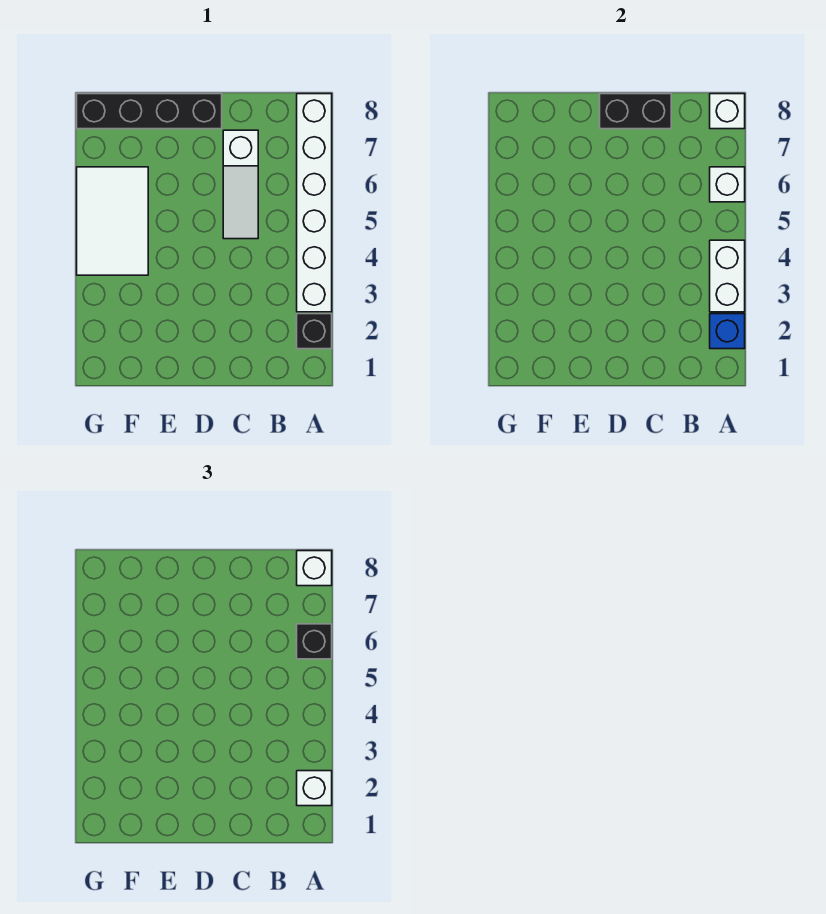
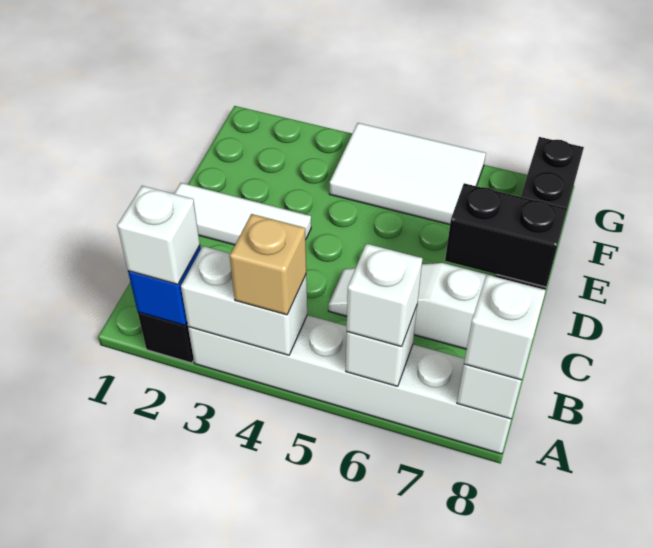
none -> tan brick A4 level 3
black brick A6 level 3 -> white brick A6 level 3
black brick C8:D8 level 2 -> black brick D7:D8 level 2
none -> white tile D1:D3 level 1

